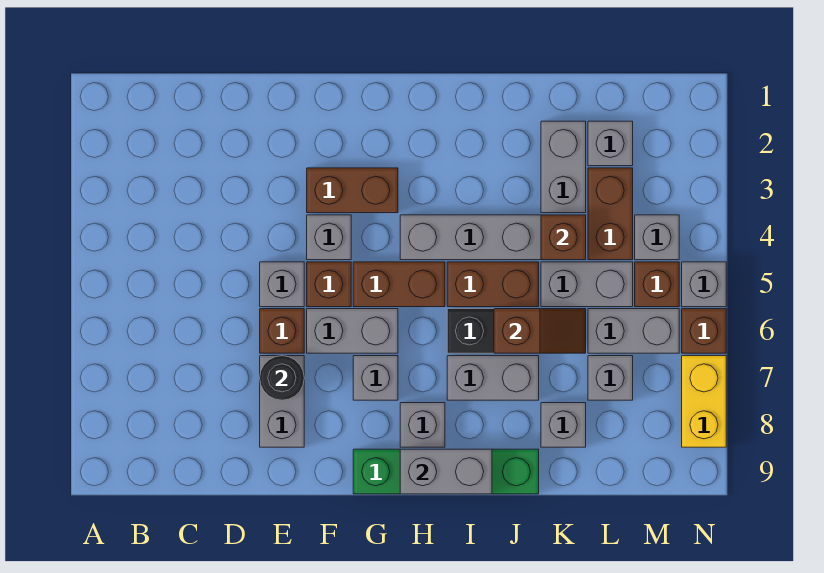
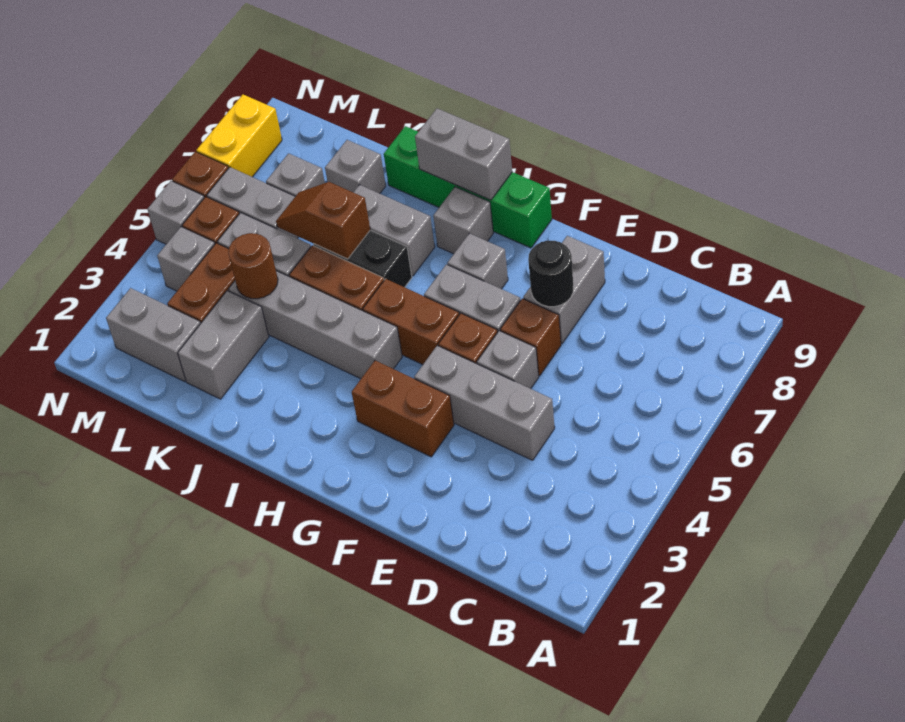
grey brick F4 level 1 -> grey brick D4:F4 level 1
brown brick K4 level 2 -> brown round brick K4 level 2
grey brick L2 level 1 -> grey brick L2:M2 level 1

